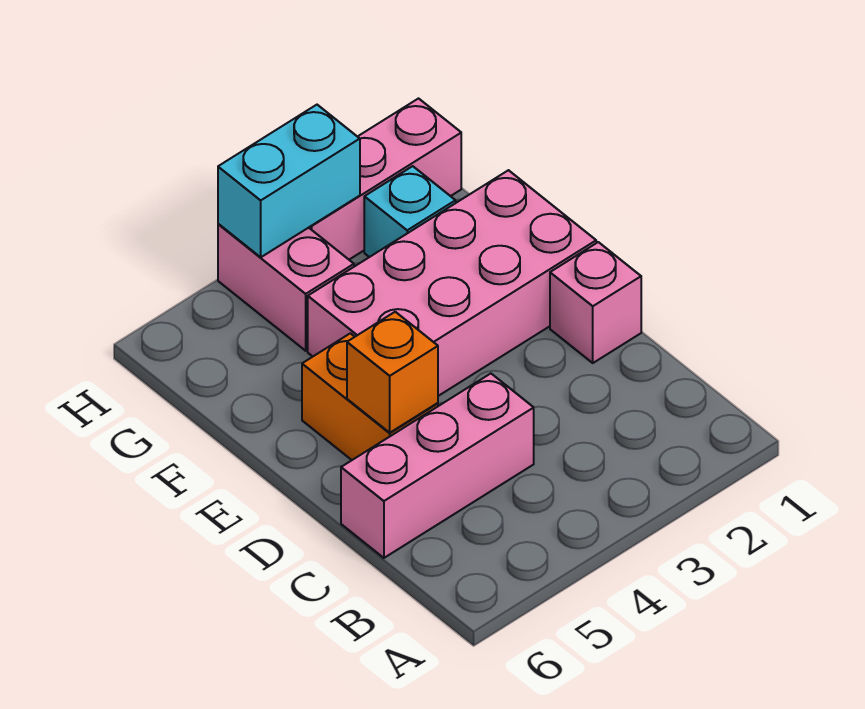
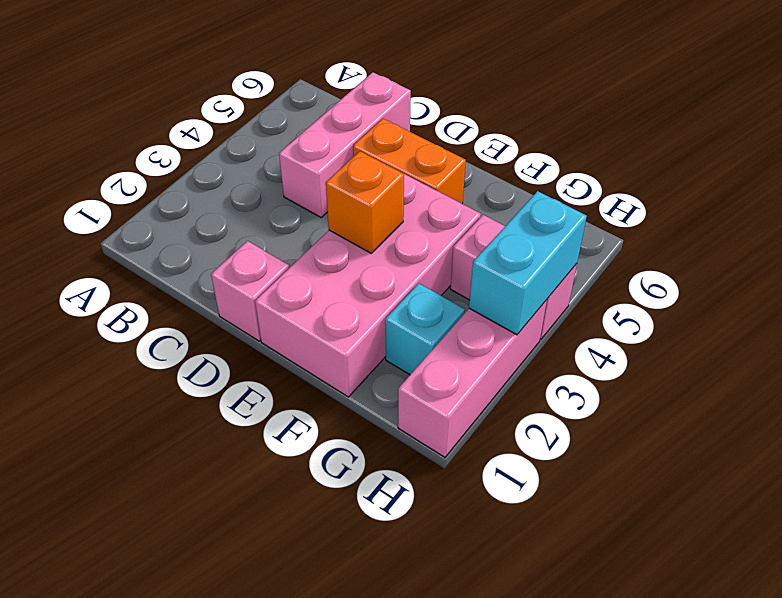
orange brick D5 level 2 -> orange brick E3 level 2

